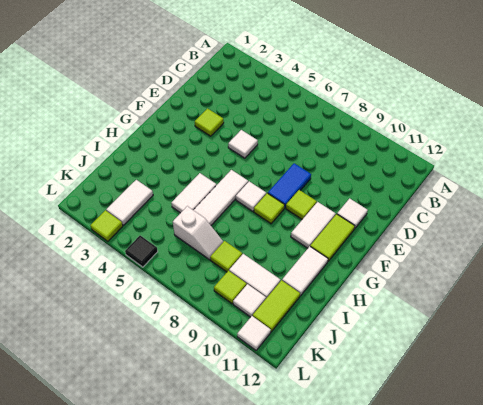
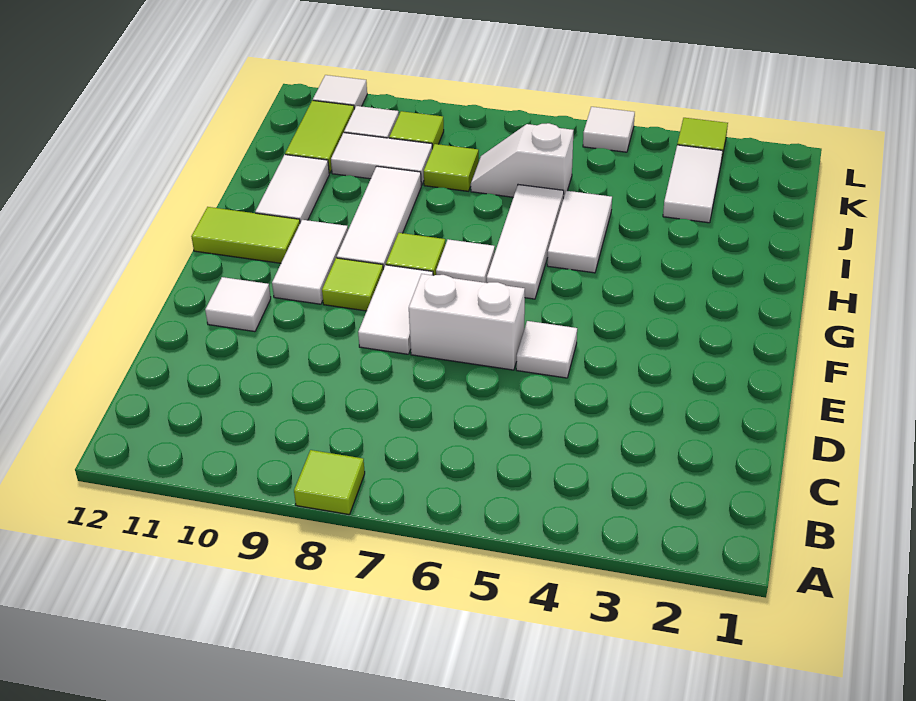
lime tile E3 level 1 -> lime tile A8 level 1
none -> white brick E6:E7 level 1
blue tile E8:F8 level 1 -> white tile E8:F8 level 1
lime tile F11:G11 level 1 -> lime tile G11:G12 level 1
none -> white tile G9:I9 level 1
black tile L5 level 1 -> white tile L5 level 1

